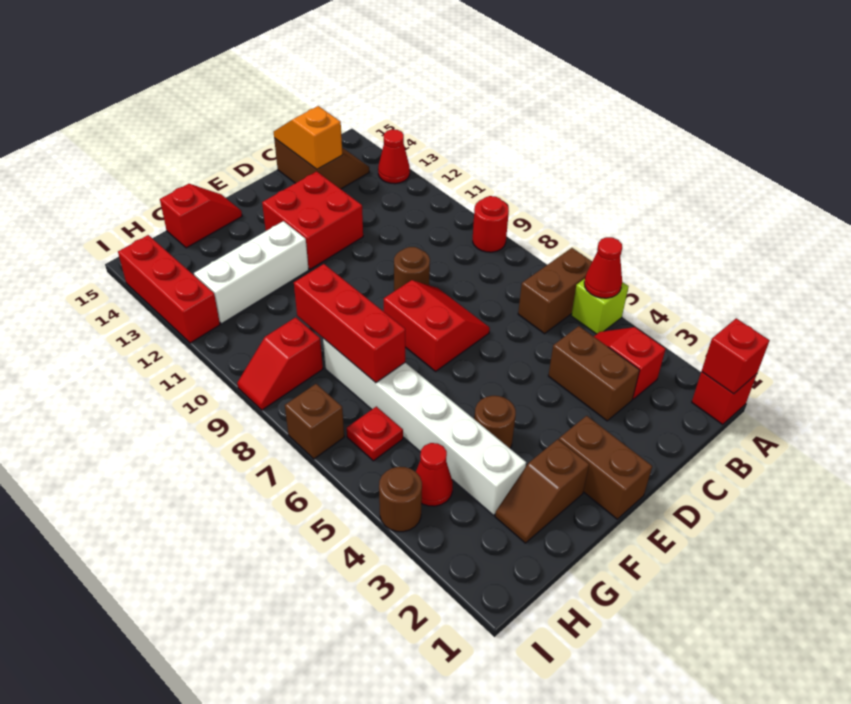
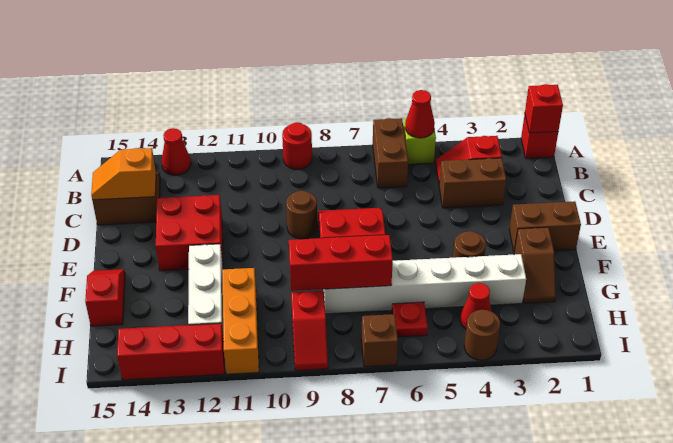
none -> orange brick G11:I11 level 1

